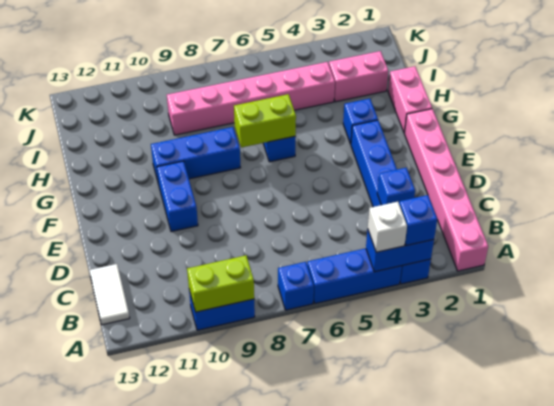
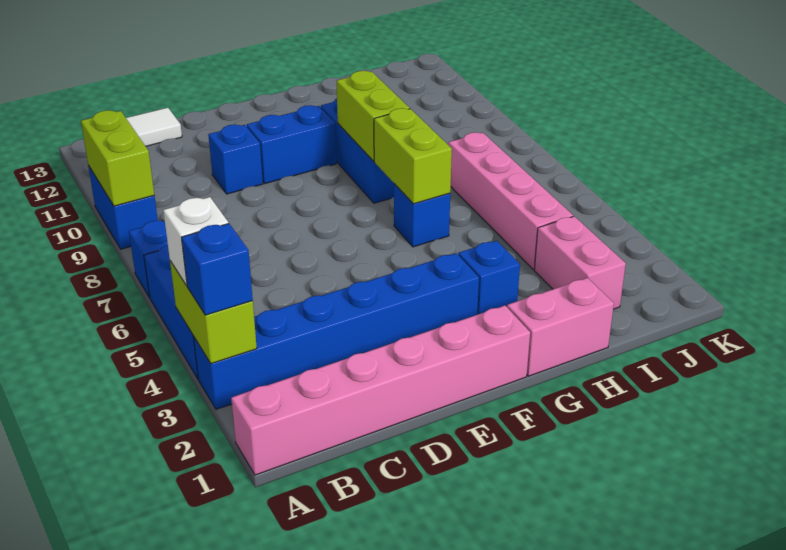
blue brick A3:A4 level 2 -> lime brick A3:A4 level 2
blue brick C3 level 2 -> blue brick D10 level 1
none -> lime brick G8:G9 level 2
pink brick I4:I9 level 1 -> pink brick I4:I7 level 1

